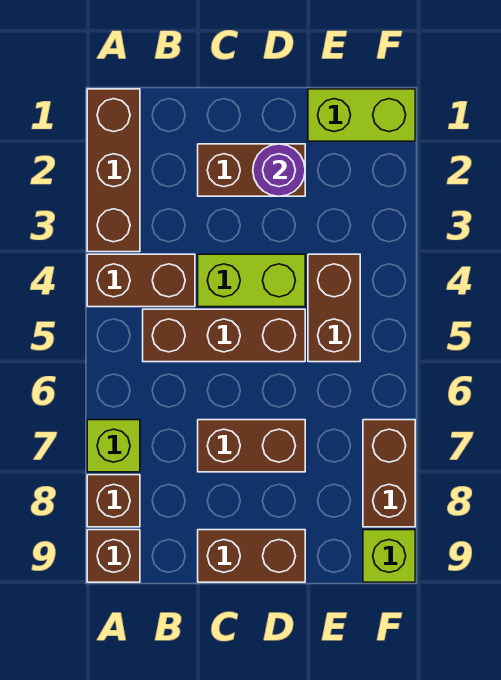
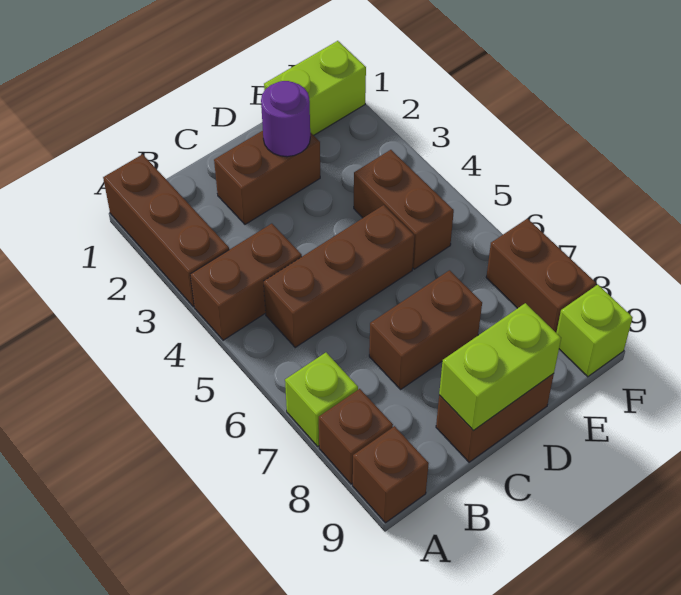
lime brick C4:D4 level 1 -> lime brick C9:D9 level 2

